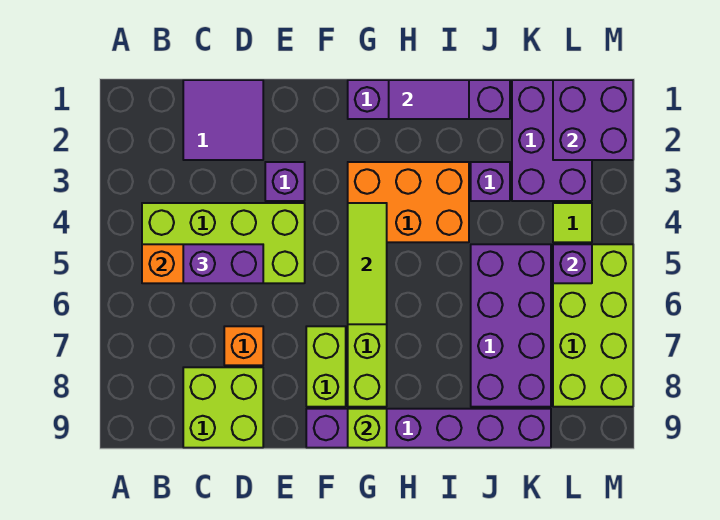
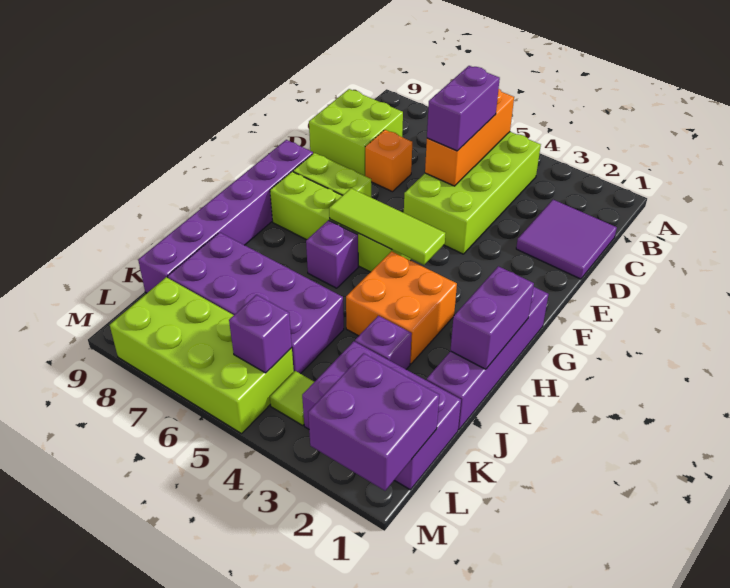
purple brick E3 level 1 -> purple brick H6 level 1
orange brick G3:I4 level 1 -> orange brick H3:I4 level 1
lime brick G9 level 2 -> none
purple tile H1:I1 level 2 -> purple brick H1:I1 level 2

